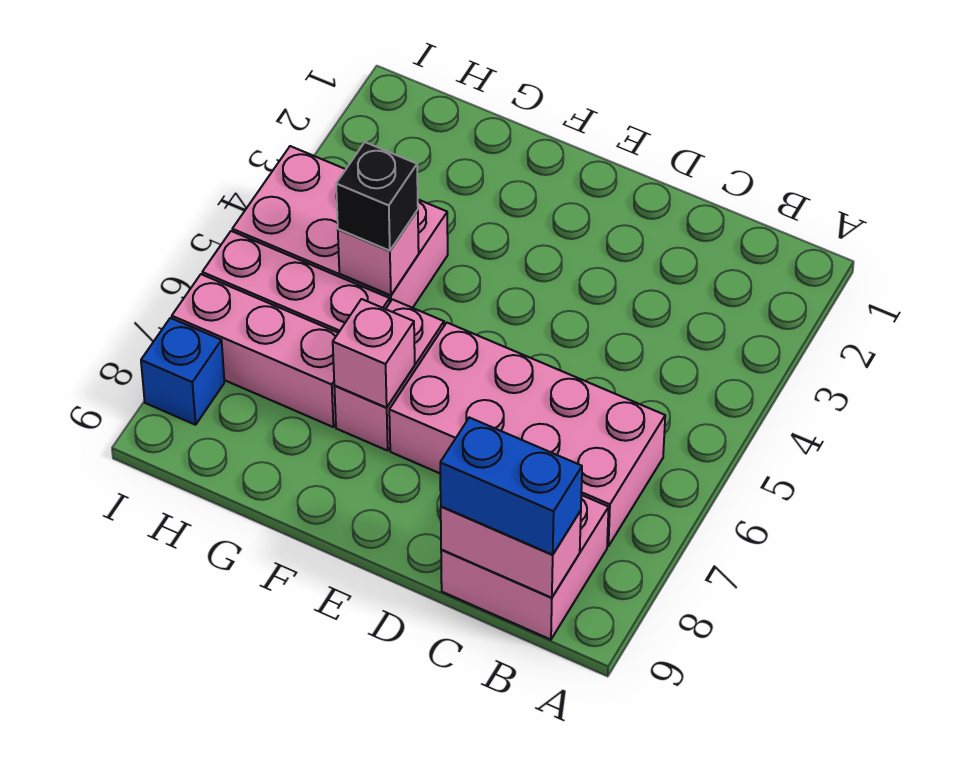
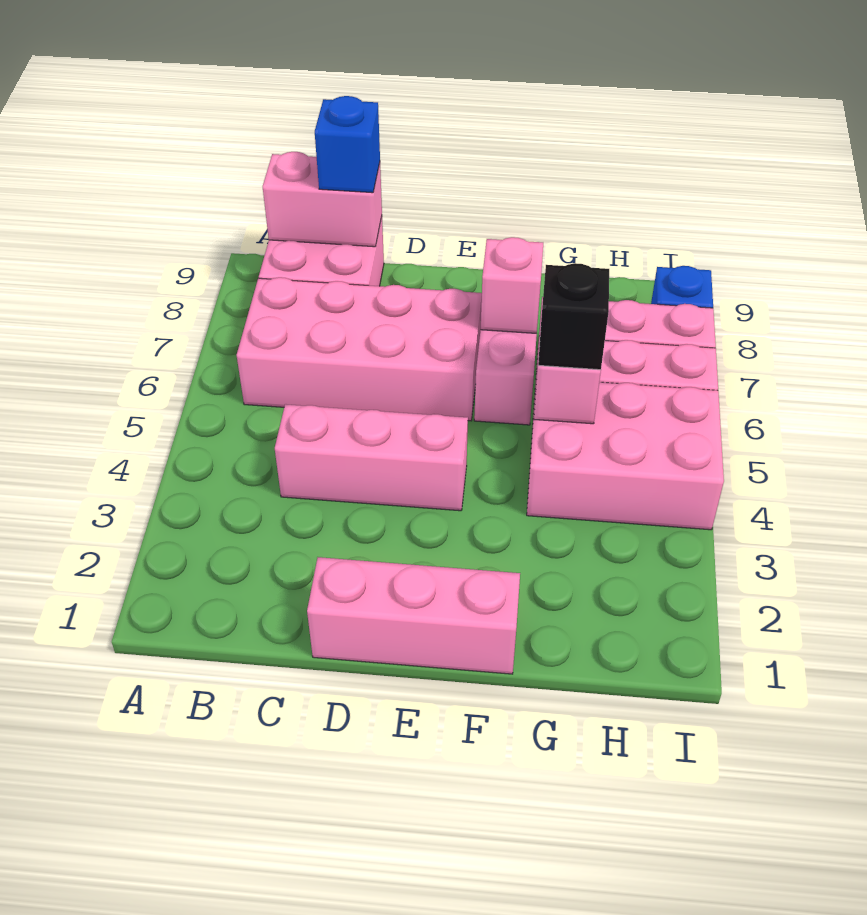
blue brick B9:C9 level 3 -> blue brick C9 level 3
none -> pink brick C4:E4 level 1
none -> pink brick D1:F1 level 1

